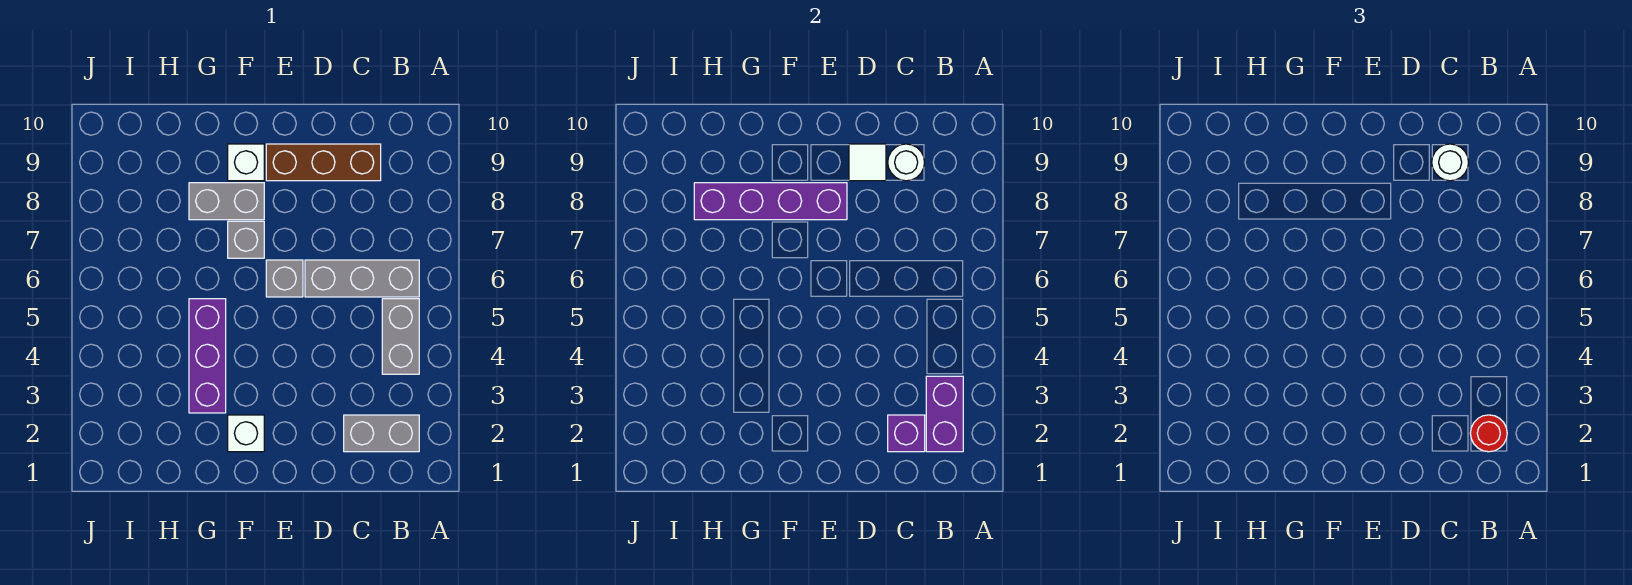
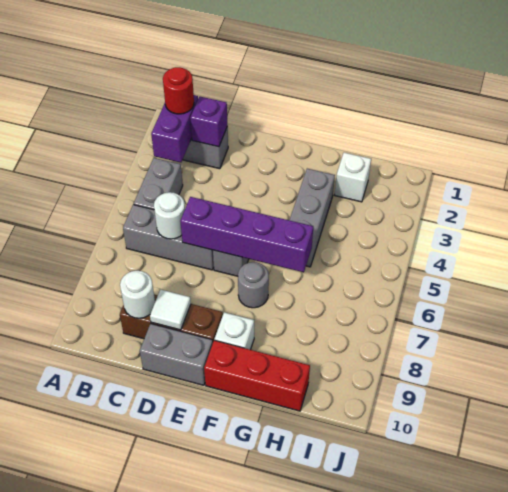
white round brick C9 level 3 -> white round brick C6 level 2
purple brick E8:H8 level 2 -> purple brick D6:G6 level 2
white brick F2 level 1 -> white brick H2 level 1
grey brick F7 level 1 -> grey round brick F7 level 1
grey brick F8:G8 level 1 -> grey brick D10:E10 level 1
none -> red brick F10:H10 level 1
purple brick G3:G5 level 1 -> grey brick G3:G5 level 1

